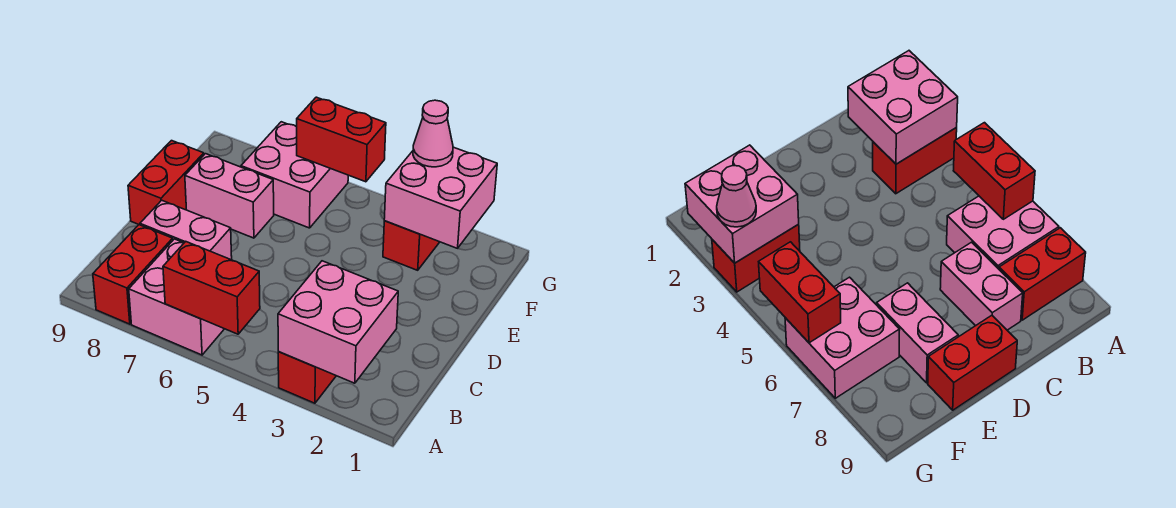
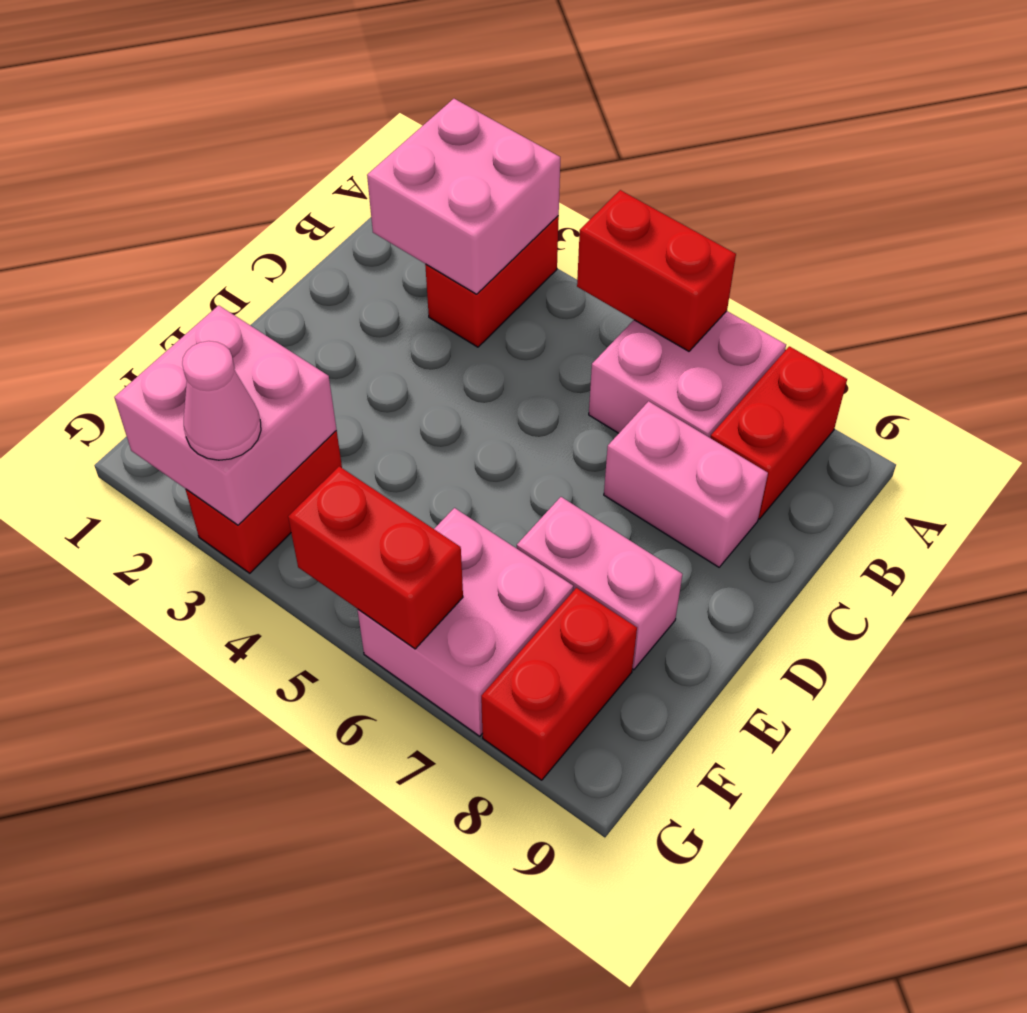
red brick D9:E9 level 1 -> red brick F8:G8 level 1

